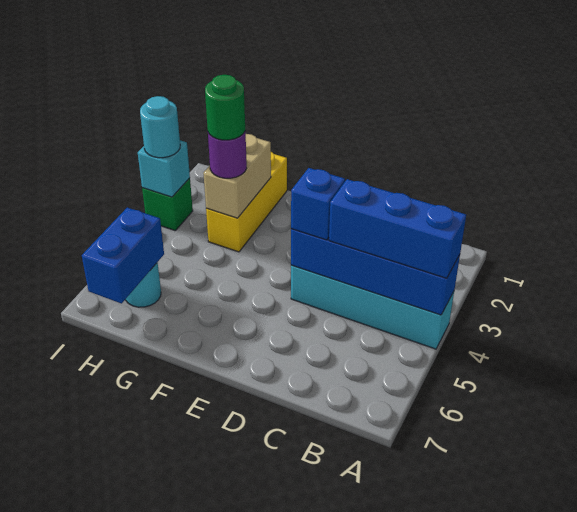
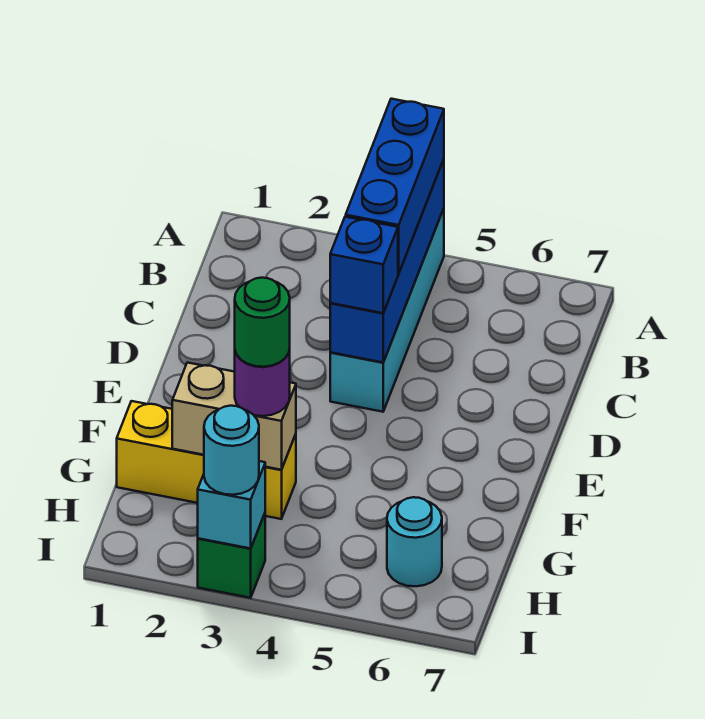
blue brick H6:H7 level 2 -> none

